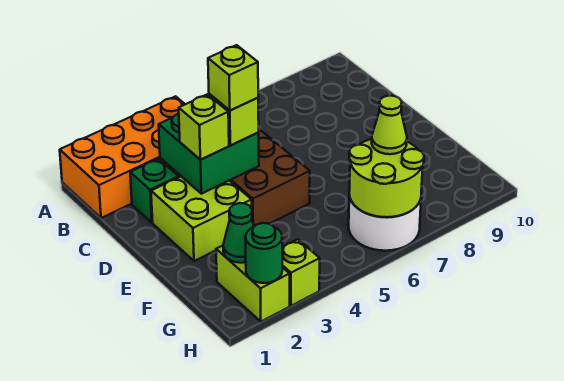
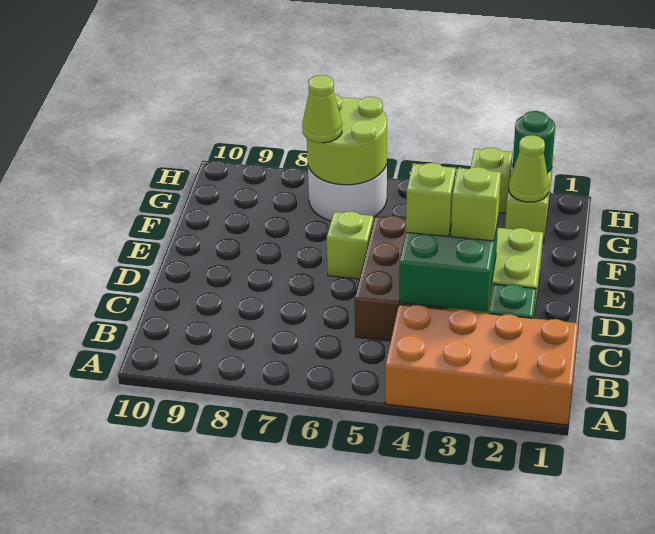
lime brick D4 level 4 -> lime brick E6 level 1
green cone G2 level 2 -> lime cone G2 level 2

